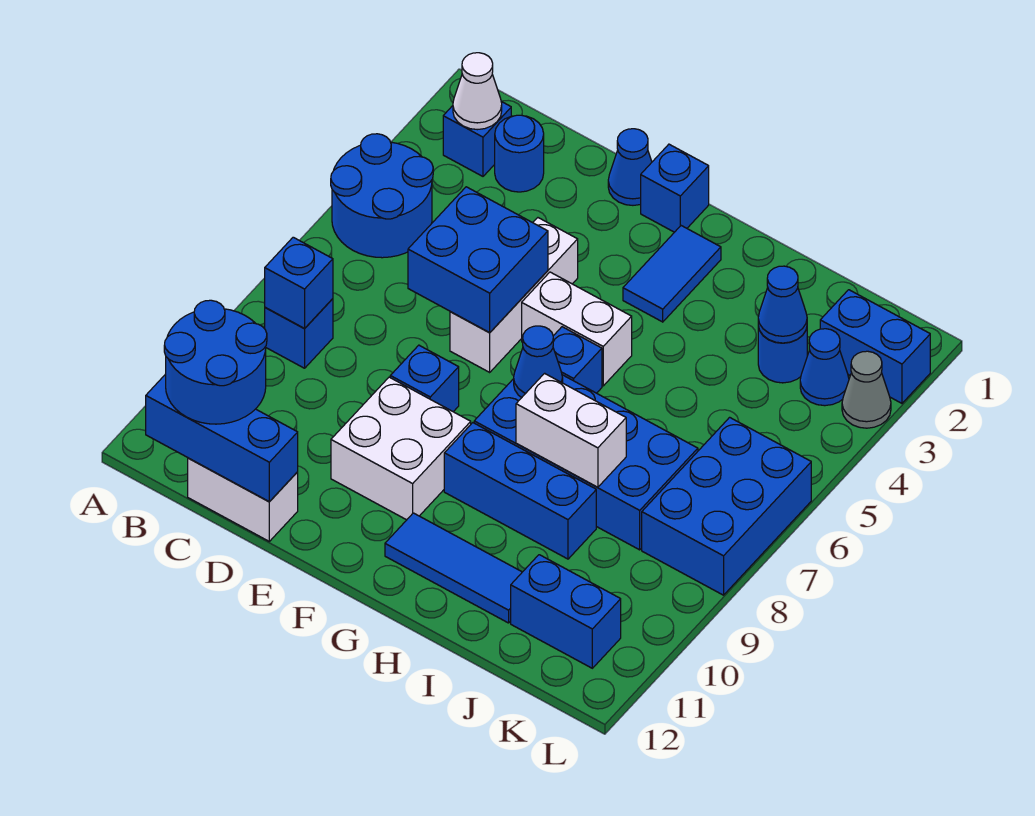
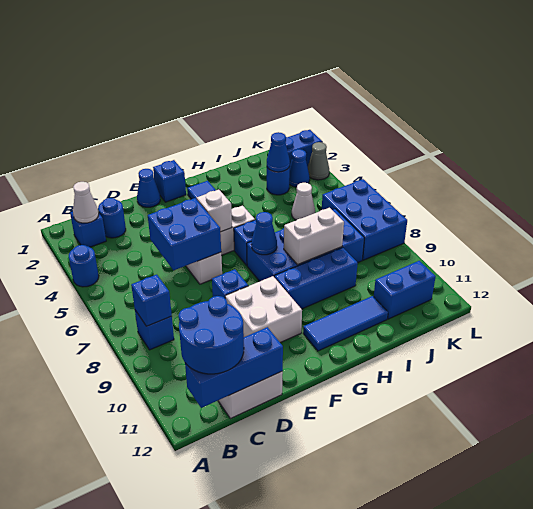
blue round brick A4:B5 level 1 -> blue round brick A4 level 1
none -> white brick F5 level 2
none -> white cone J5 level 1

